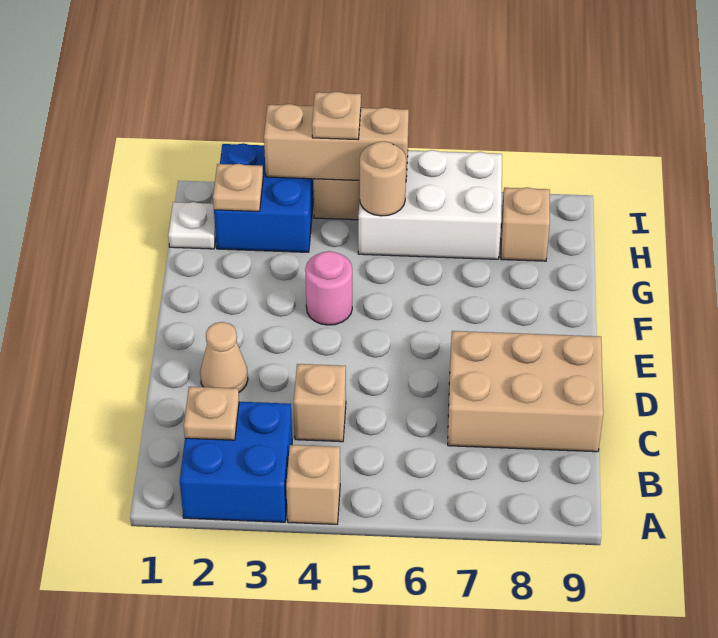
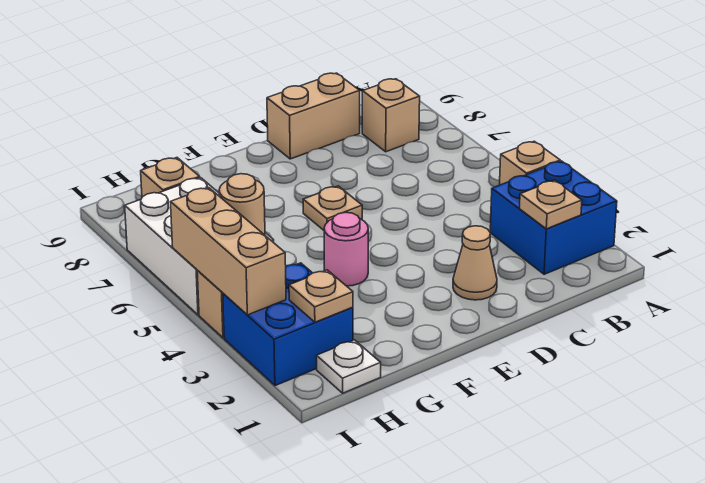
tan brick C4 level 1 -> tan brick B8 level 1
tan brick C7:D9 level 1 -> tan brick C9:D9 level 1
tan plate I4 level 3 -> tan plate E6 level 1

